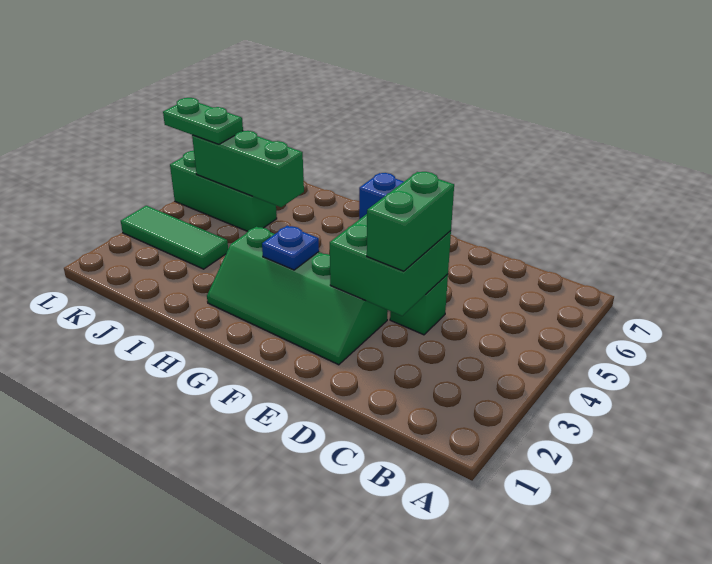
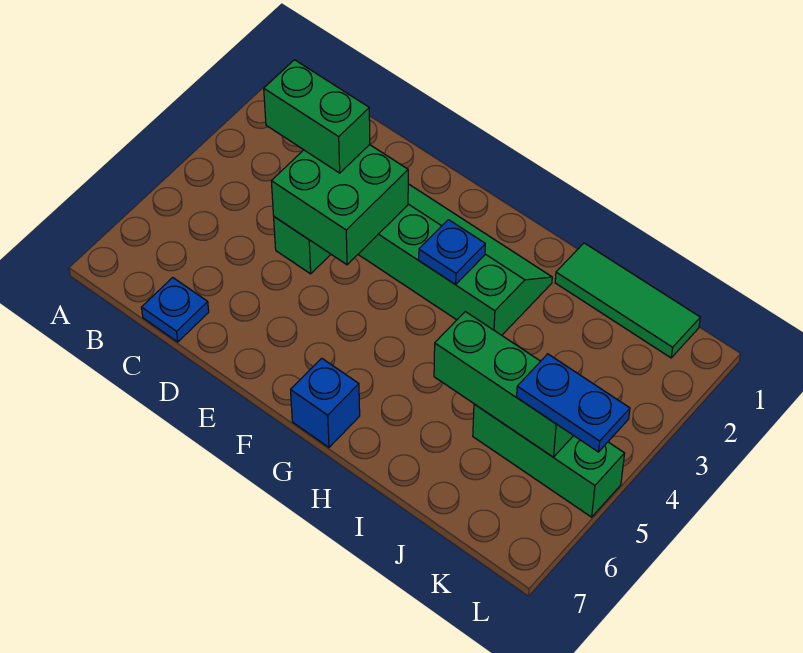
none -> blue plate C7 level 1
green brick D3:D4 level 3 -> green brick C3:D3 level 3
green tile J3:L3 level 1 -> green tile I1:K1 level 1
green plate K5:L5 level 3 -> blue plate K5:L5 level 3

